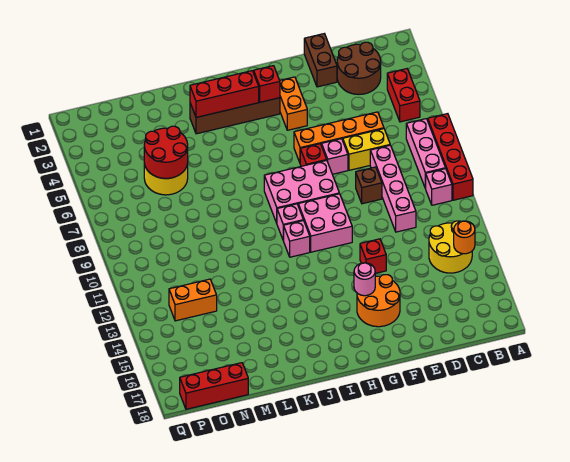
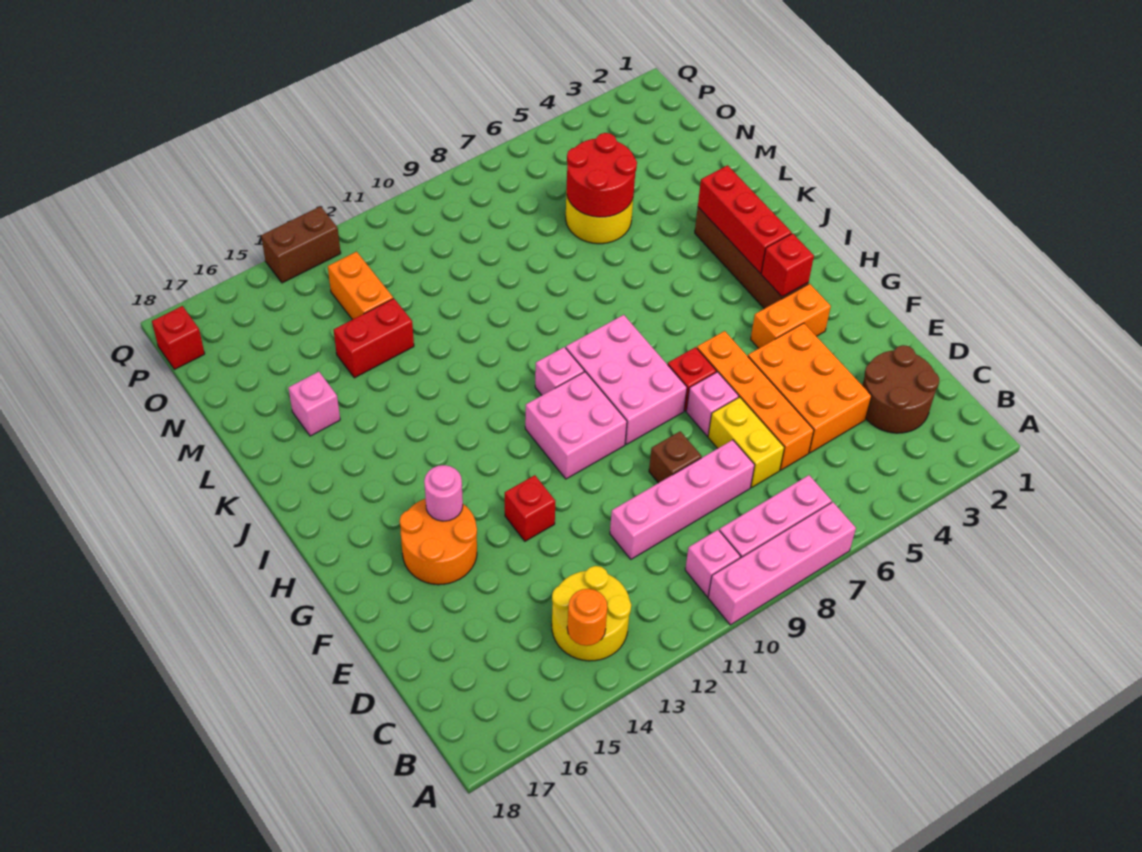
red brick A7:A10 level 1 -> pink brick A7:A10 level 1
red brick B4:B5 level 1 -> red brick M13:M14 level 1
none -> orange brick D4:F5 level 1
brown brick E1:E2 level 1 -> brown brick Q13:Q14 level 1
pink brick I11 level 1 -> pink brick L16 level 1
red brick N18:P18 level 1 -> red brick P18 level 1

